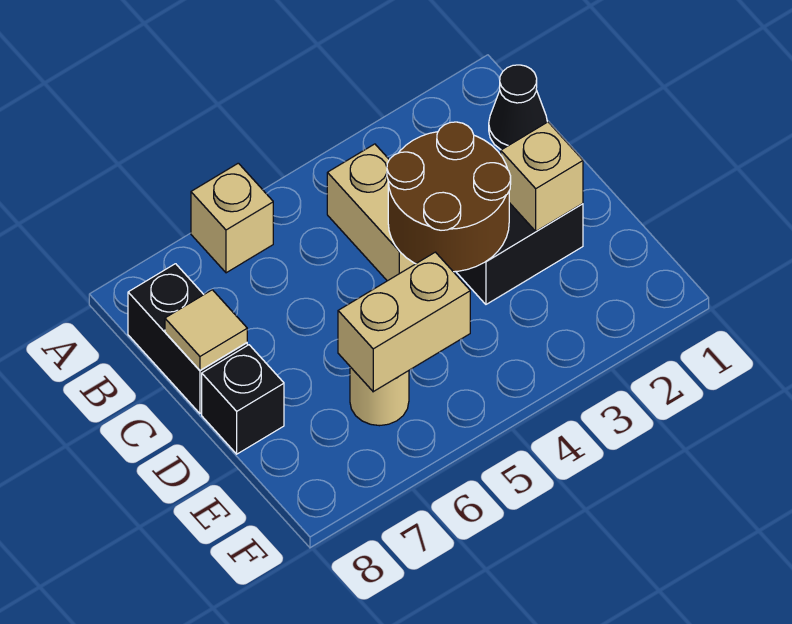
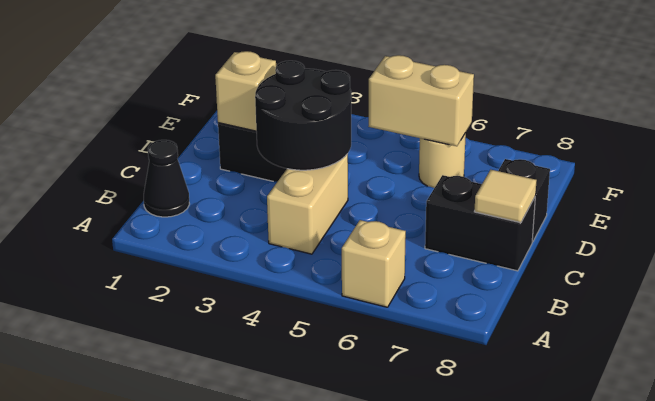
black brick B8:C8 level 1 -> black brick C7:C8 level 1
brown round brick C3:D4 level 2 -> black round brick C3:D4 level 2

